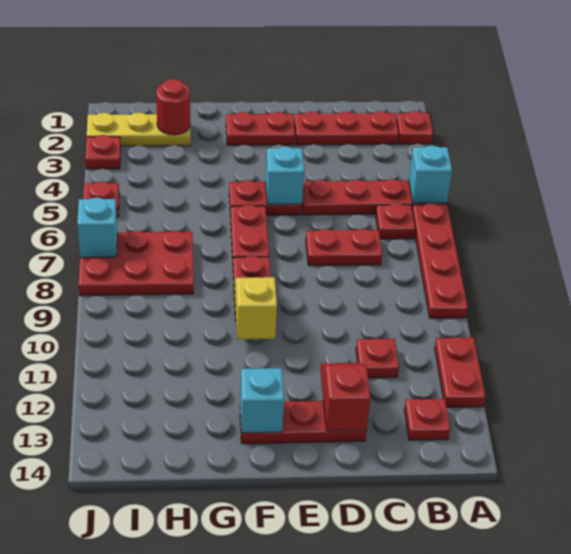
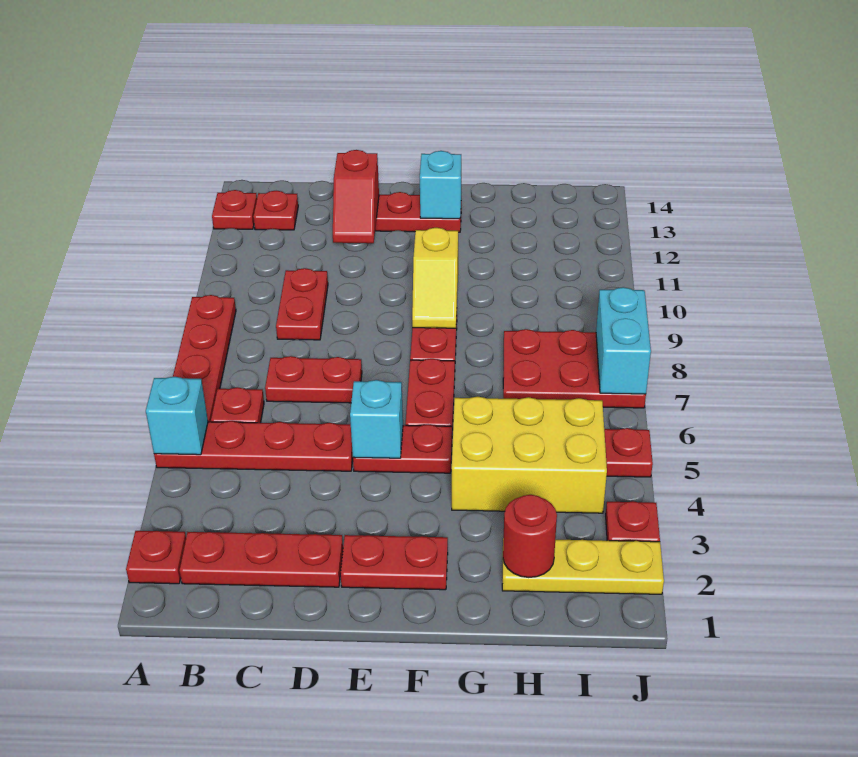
red plate A11:A12 level 1 -> red plate C9:C10 level 1
red plate C11 level 1 -> red plate A13 level 1
none -> yellow brick G4:I5 level 1
cyan brick J7 level 2 -> cyan brick J7:J8 level 2

